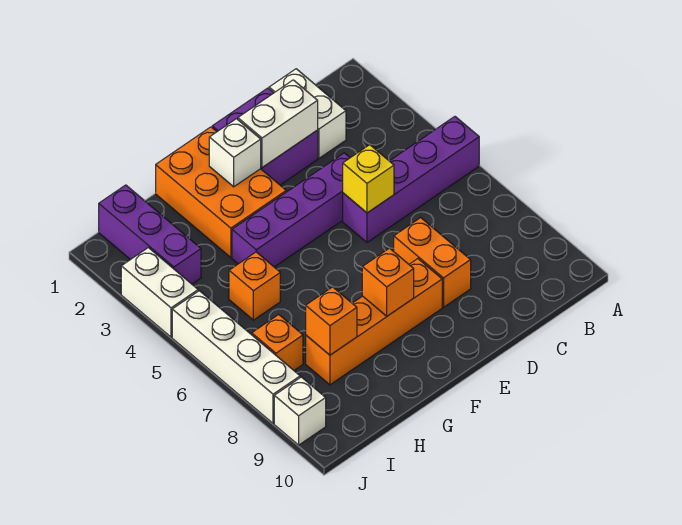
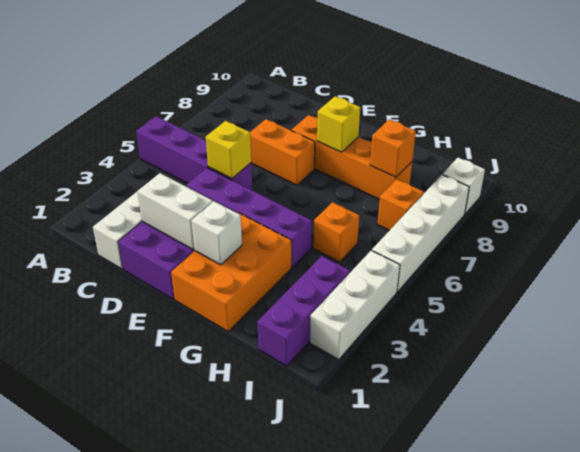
orange brick D7:D8 level 1 -> orange brick D7:E7 level 1
orange brick F8 level 2 -> yellow brick F8 level 2
white brick J3:J4 level 1 -> white brick J2:J4 level 1

